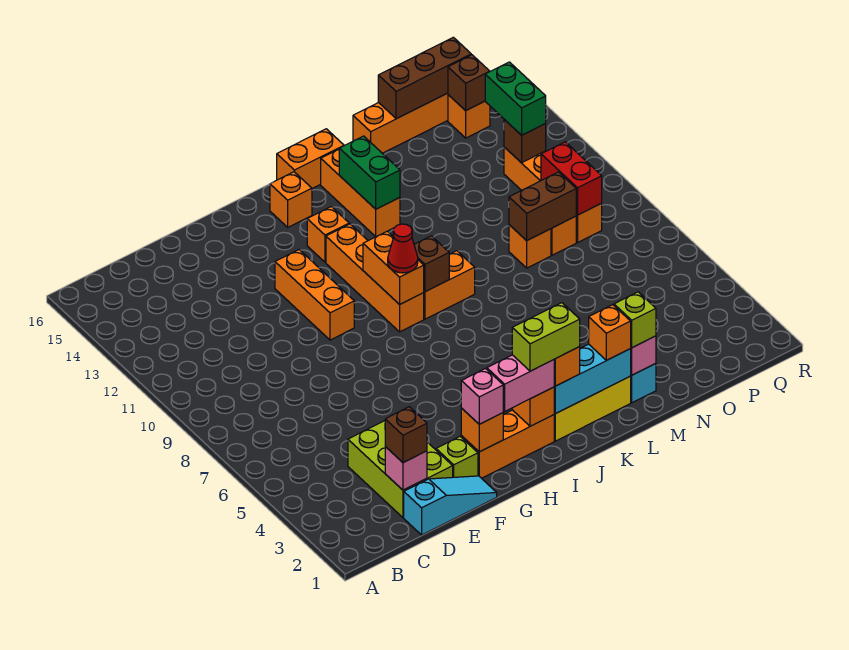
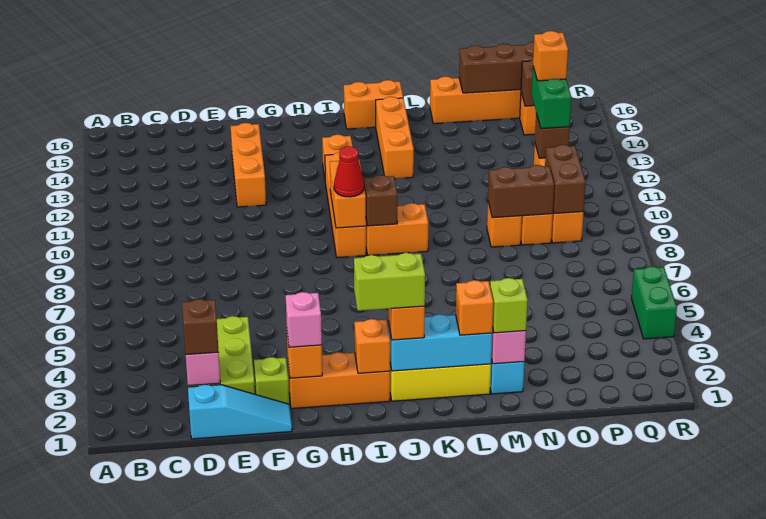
orange brick G10:G12 level 1 -> orange brick F12:F14 level 1
pink brick H2:I2 level 3 -> none
orange brick I15 level 1 -> orange brick P13 level 4
green brick K13:K14 level 2 -> green brick R4:R5 level 1
red brick P9:P10 level 2 -> brown brick P9:P10 level 2

